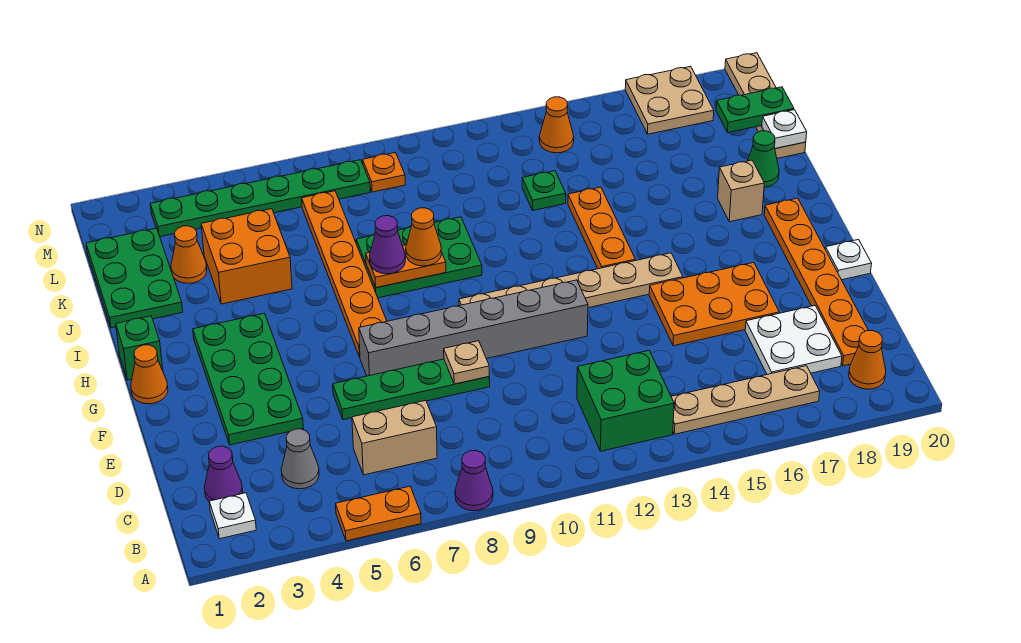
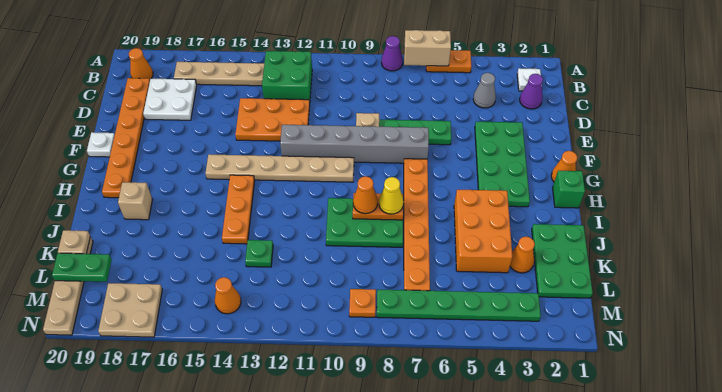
tan brick C6:C7 level 1 -> tan brick A6:A7 level 2
orange plate E15:F17 level 1 -> orange plate D12:E14 level 1
purple cone I8 level 3 -> yellow cone I8 level 3
orange brick J4:K5 level 1 -> orange brick I4:K5 level 1
green cone J19 level 1 -> none
white plate K20 level 2 -> tan plate K20 level 2

